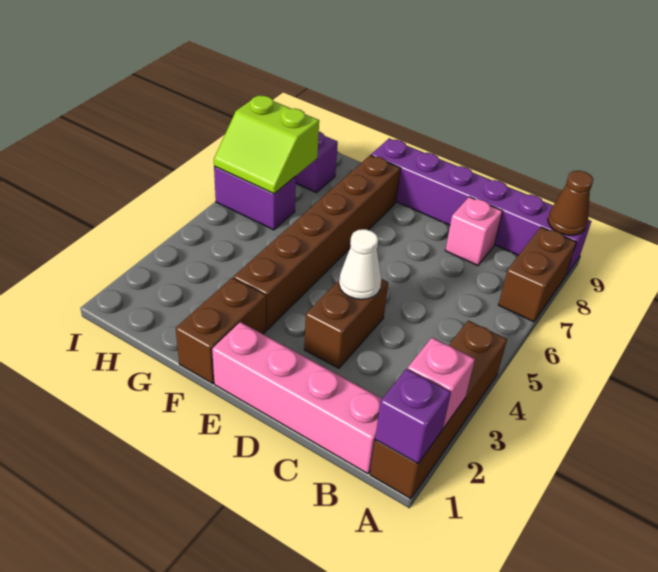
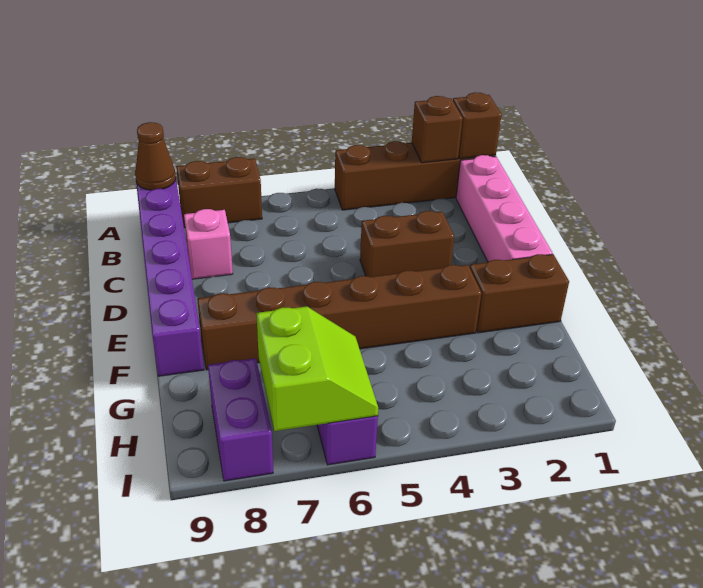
purple brick A1 level 2 -> brown brick A1 level 2
pink brick A2 level 2 -> brown brick A2 level 2
white cone D4 level 2 -> none

